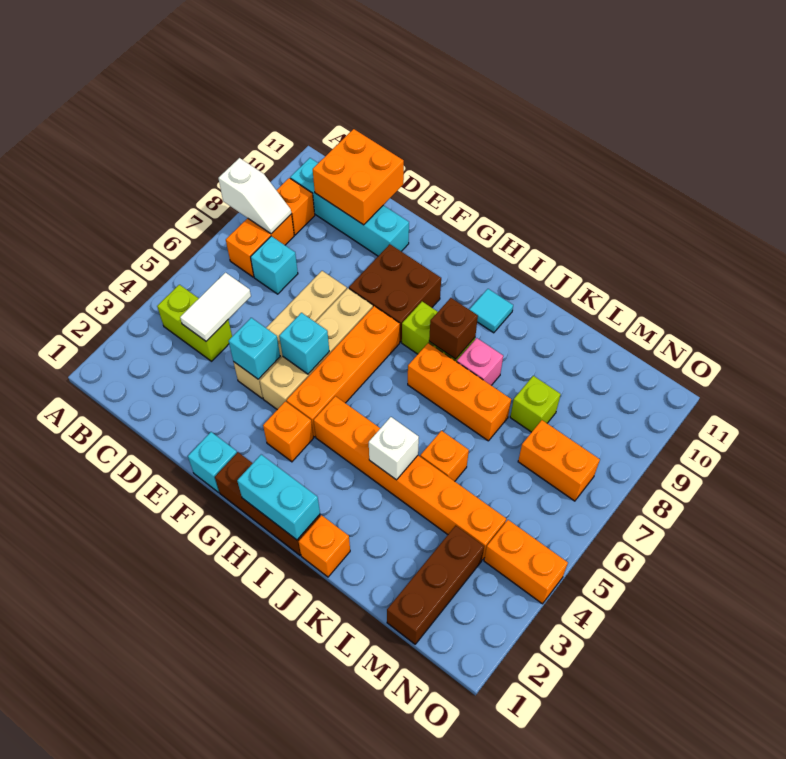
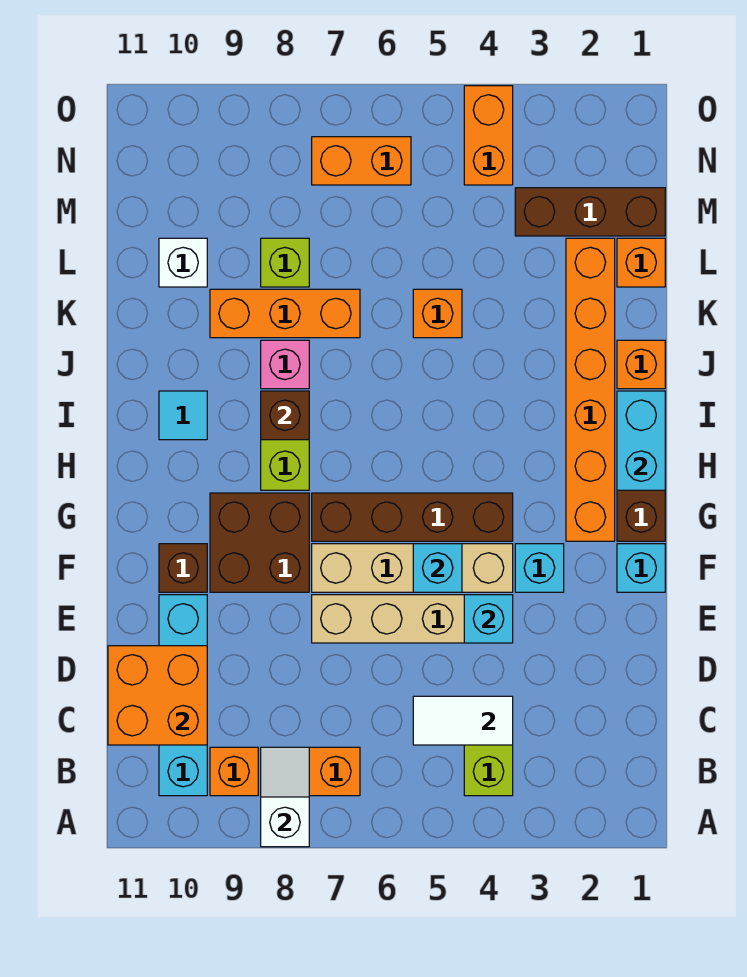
cyan brick C7 level 1 -> cyan brick F3 level 1
none -> brown brick F10 level 1
orange brick G3 level 1 -> orange brick L1 level 1
orange brick G4:G7 level 1 -> brown brick G4:G7 level 1
orange brick H4:M4 level 1 -> orange brick G2:L2 level 1
orange brick I7:K7 level 1 -> orange brick K7:K9 level 1
white brick J4 level 2 -> white brick L10 level 1
orange brick M7:N7 level 1 -> orange brick N6:N7 level 1

